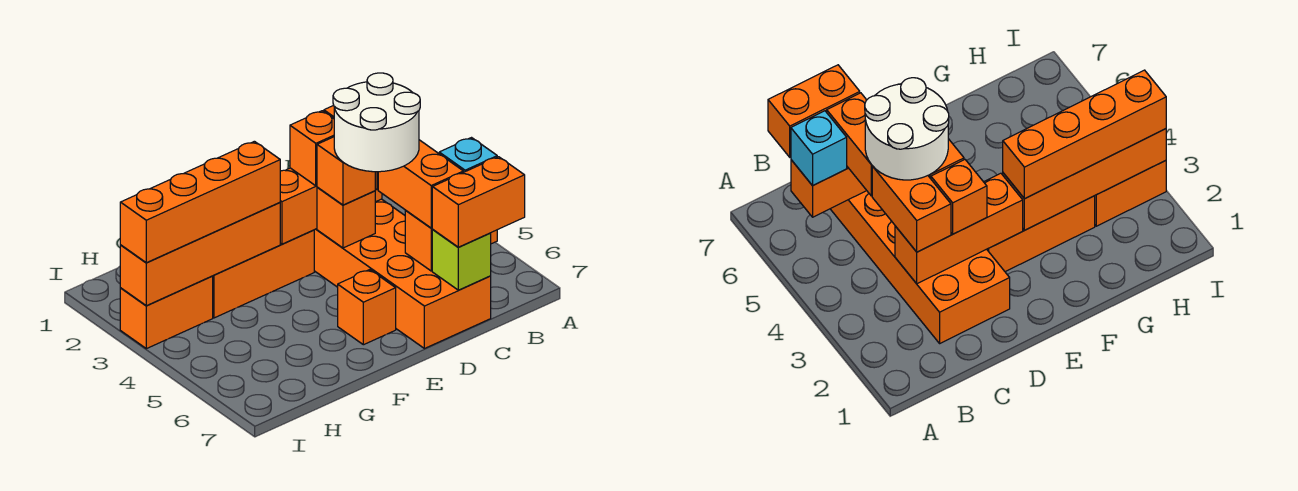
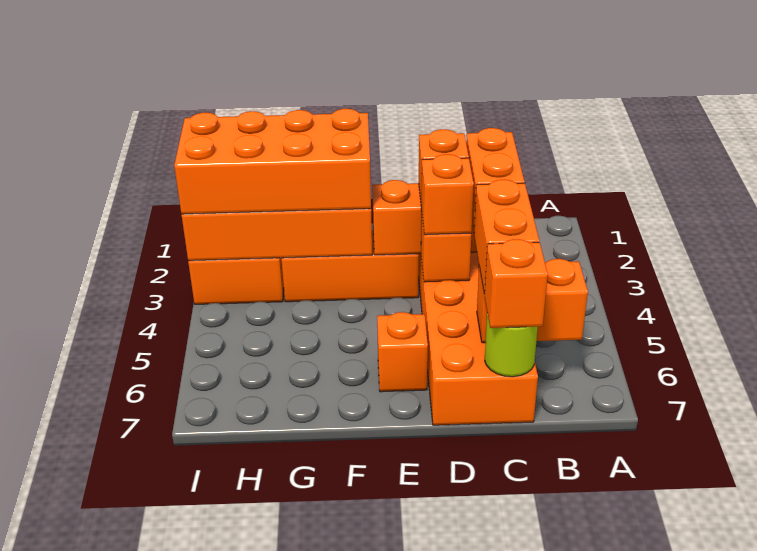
cyan brick B6 level 3 -> none
orange brick B7:C7 level 3 -> orange brick C7 level 3
white round brick C4:D5 level 4 -> none
lime brick C7 level 2 -> lime round brick C7 level 2
orange brick F3:I3 level 3 -> orange brick F2:I3 level 3

